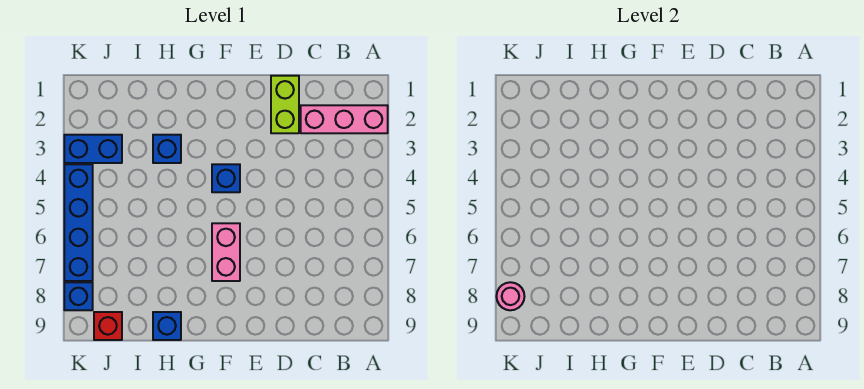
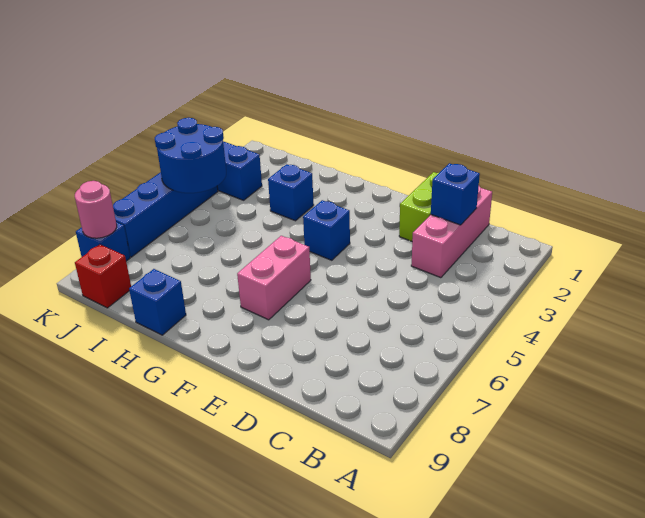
pink brick A2:C2 level 1 -> pink brick C1:C3 level 1
none -> blue brick C2 level 2
none -> blue round brick J4:K5 level 2

